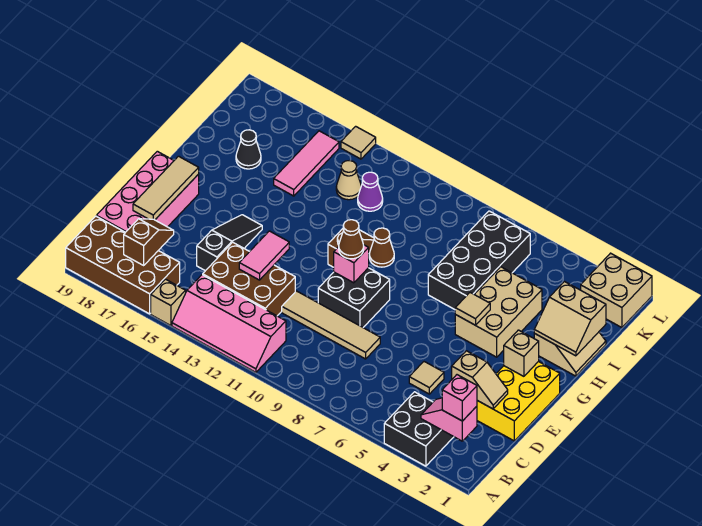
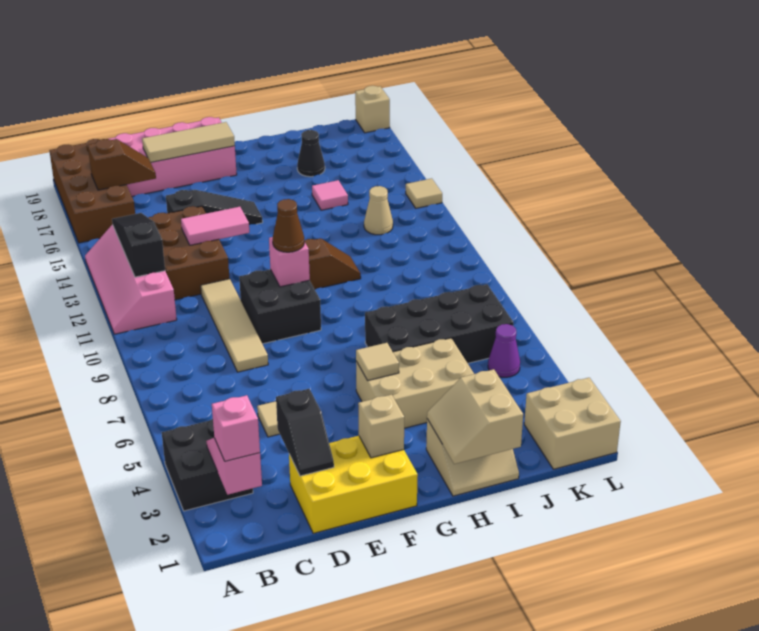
tan brick A15 level 1 -> tan brick L19 level 1
none -> black slope B12:B14 level 2 top 12
tan slope D2:D3 level 2 top 3 -> black slope D2:D3 level 2 top 3
brown cone H10 level 1 -> none
pink tile I15:K15 level 1 -> pink tile I15 level 1
purple cone J12 level 1 -> purple cone K5 level 1

